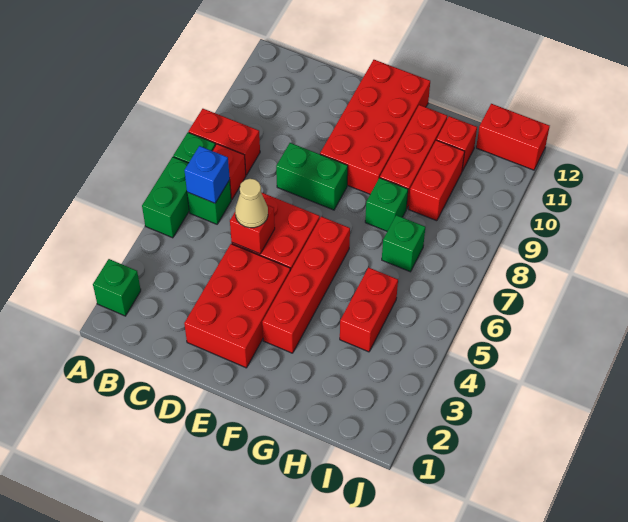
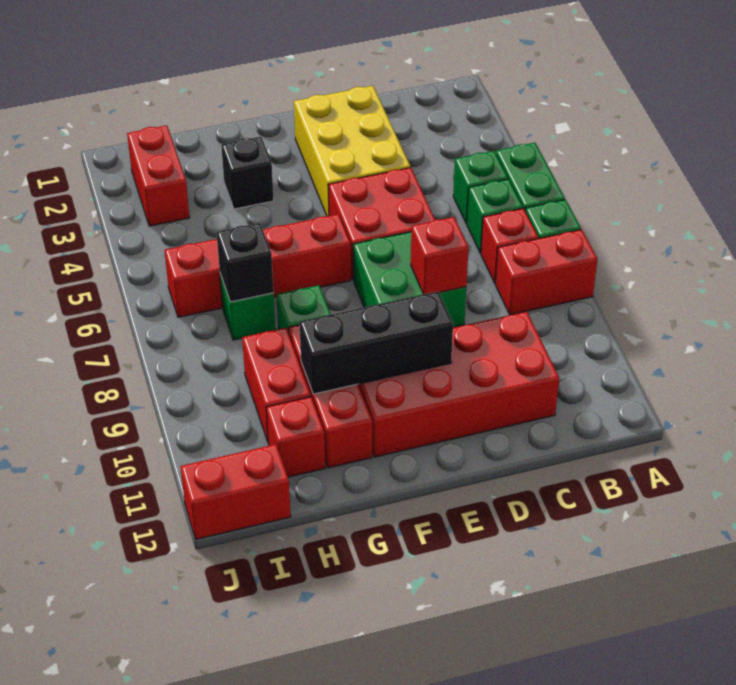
green brick A2 level 1 -> green brick B5 level 1
blue brick B6 level 2 -> none
red brick D2:E4 level 1 -> yellow brick D2:E4 level 1
red brick D5 level 2 -> red brick D8 level 2
tan cone D5 level 3 -> none
green brick D8:E8 level 1 -> green brick D7:E8 level 1
red brick E9:F12 level 1 -> red brick C10:F11 level 1
none -> black brick E10:G10 level 2
red brick F3:F6 level 1 -> red brick F6:I6 level 1
none -> black brick G3 level 1
red brick H4:H5 level 1 -> red brick I2:I3 level 1
none -> black brick H7 level 2

